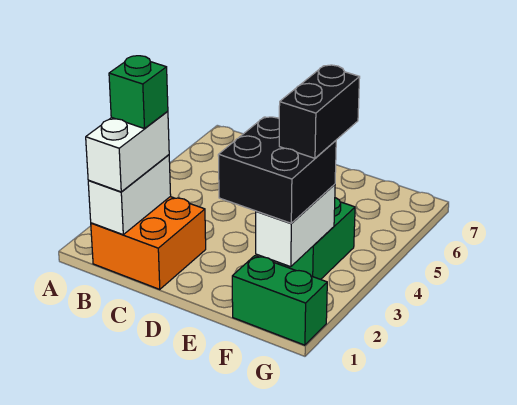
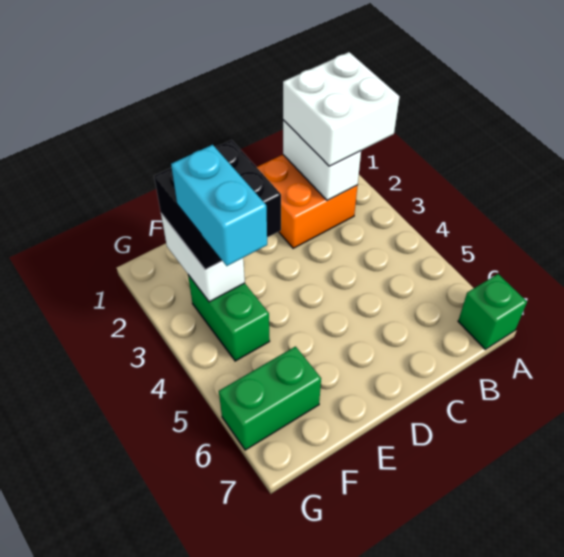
white brick B1:B2 level 3 -> white brick A1:B2 level 3
green brick B2 level 4 -> green brick A7 level 1
green brick F1:G1 level 1 -> green brick F6:G6 level 1
black brick F3:F4 level 4 -> cyan brick F3:F4 level 4

